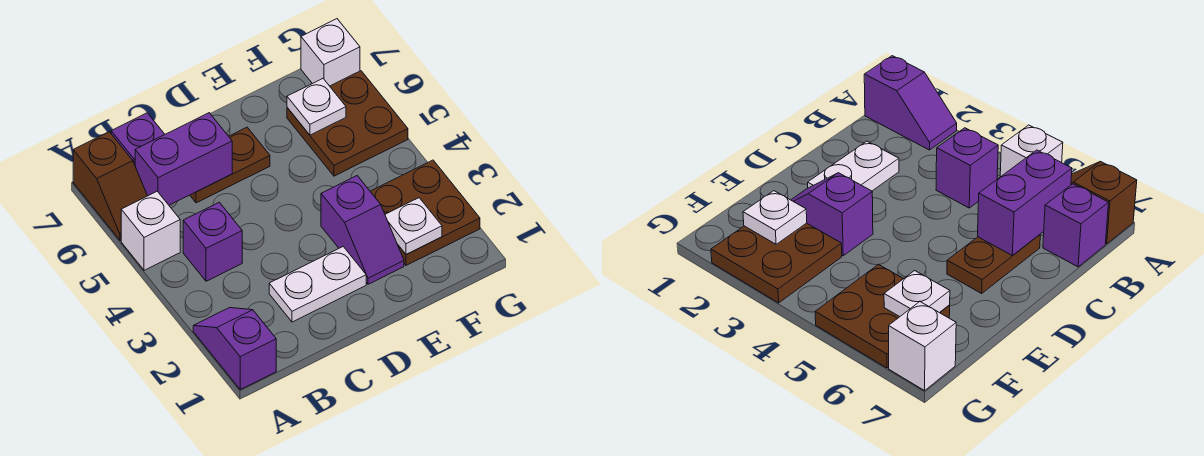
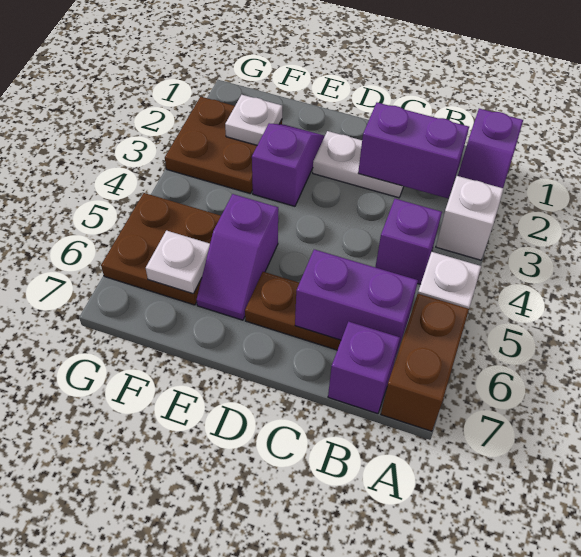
brown slope A6:A7 level 1 top 7 -> brown brick A6:A7 level 1
none -> purple brick B2:C2 level 2
none -> purple slope E5:E6 level 1 top 5
white brick G7 level 1 -> white brick A3 level 1

